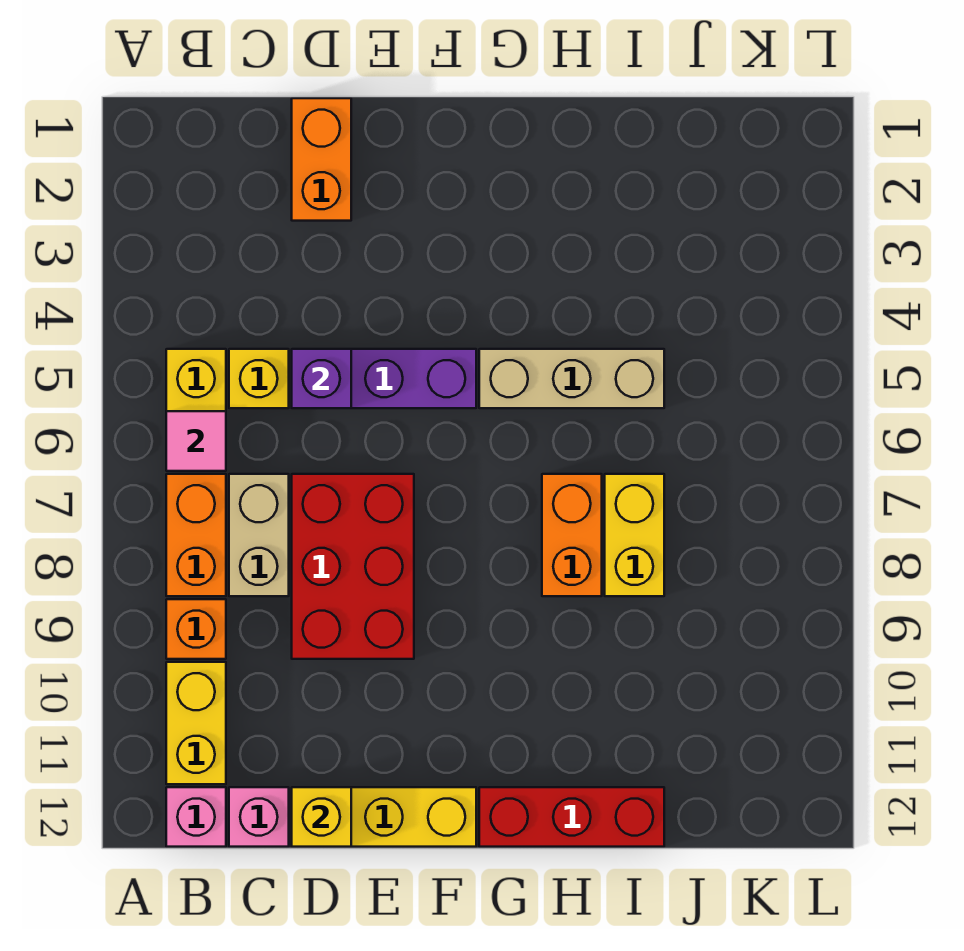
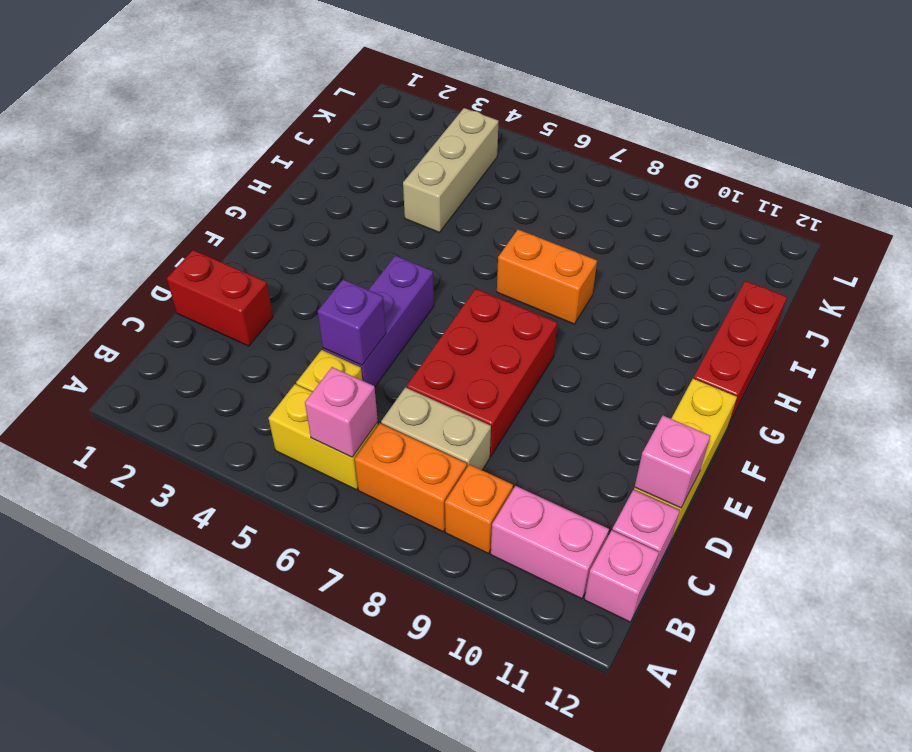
pink tile B6 level 2 -> pink brick B6 level 2
yellow brick B10:B11 level 1 -> pink brick B10:B11 level 1
orange brick D1:D2 level 1 -> red brick D1:D2 level 1
red brick D7:E9 level 1 -> red brick D7:F8 level 1
yellow brick D12 level 2 -> pink brick D12 level 2
tan brick G5:I5 level 1 -> tan brick I4:K4 level 1
yellow brick I7:I8 level 1 -> none

